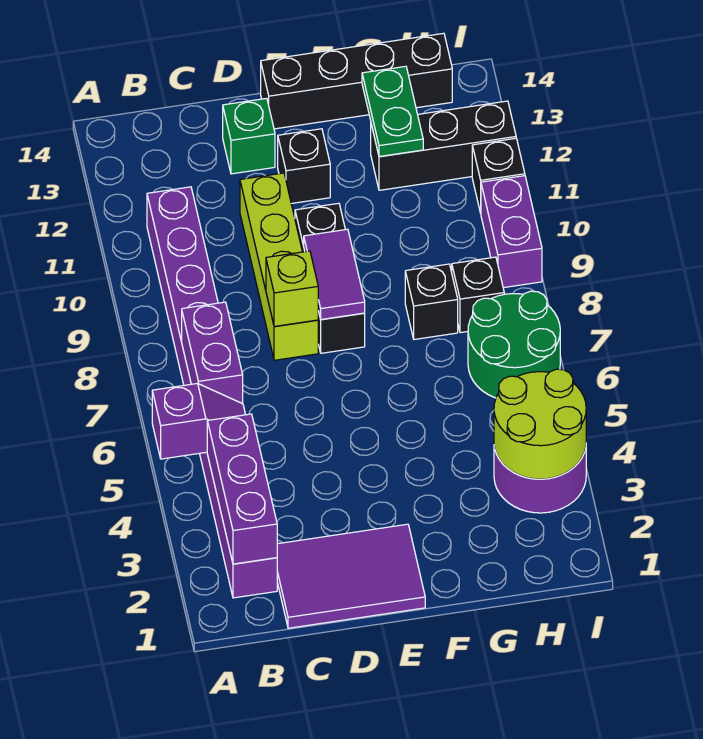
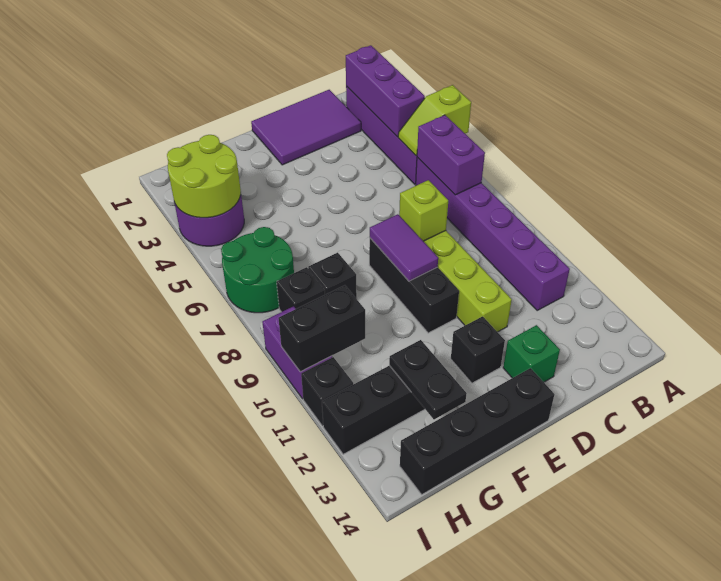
purple slope A5:B5 level 2 top A -> lime slope A5:B5 level 2 top A
green plate G12:G13 level 2 -> black plate G12:G13 level 2
none -> black brick H10:I10 level 2

